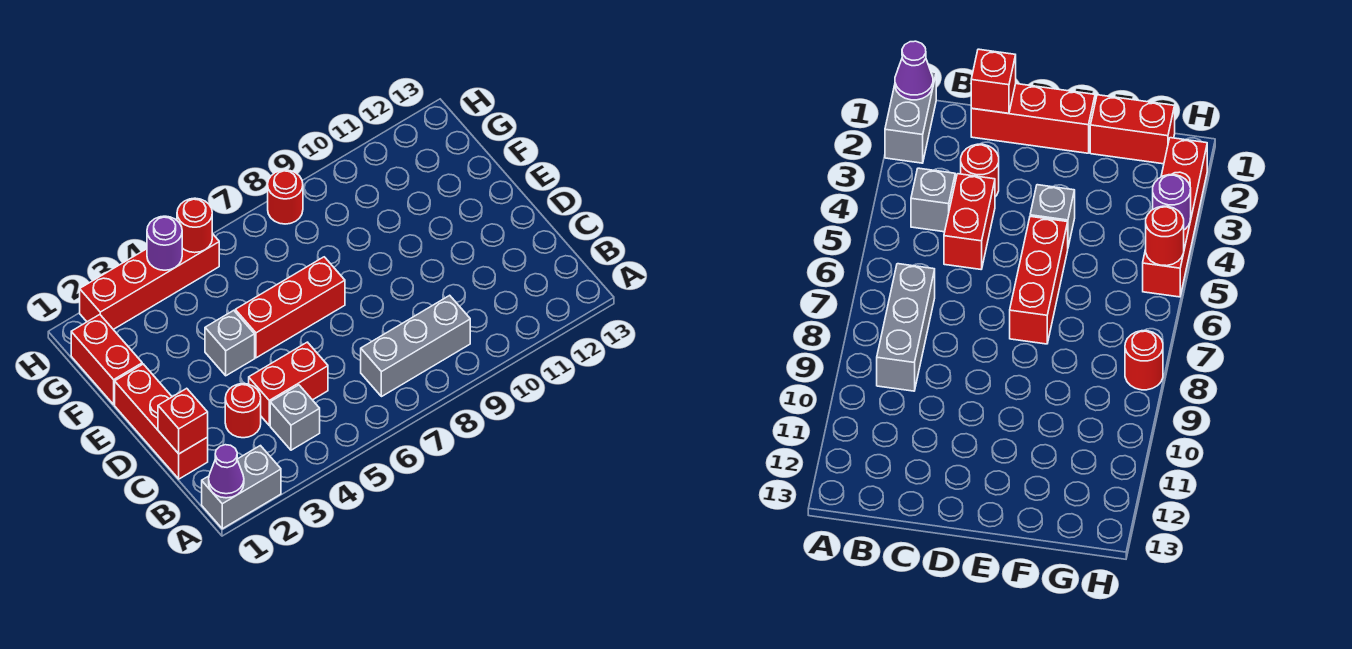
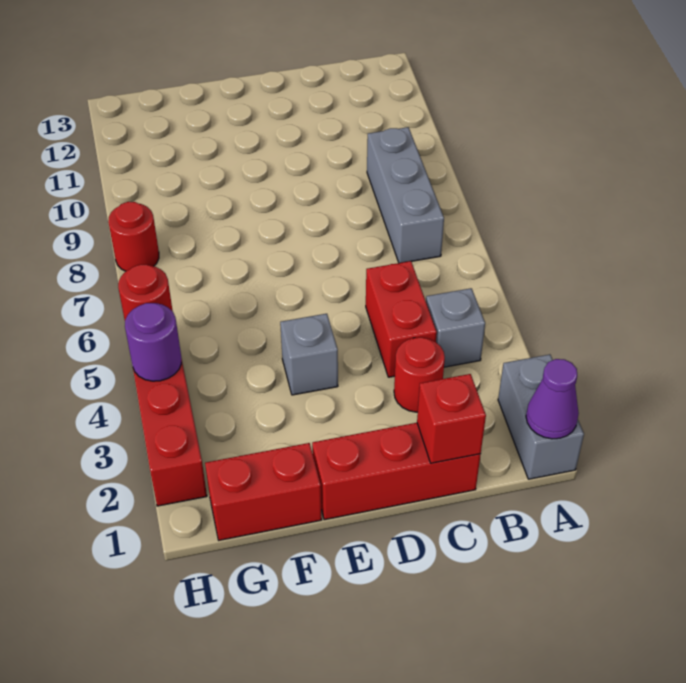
red brick E5:E7 level 1 -> none

